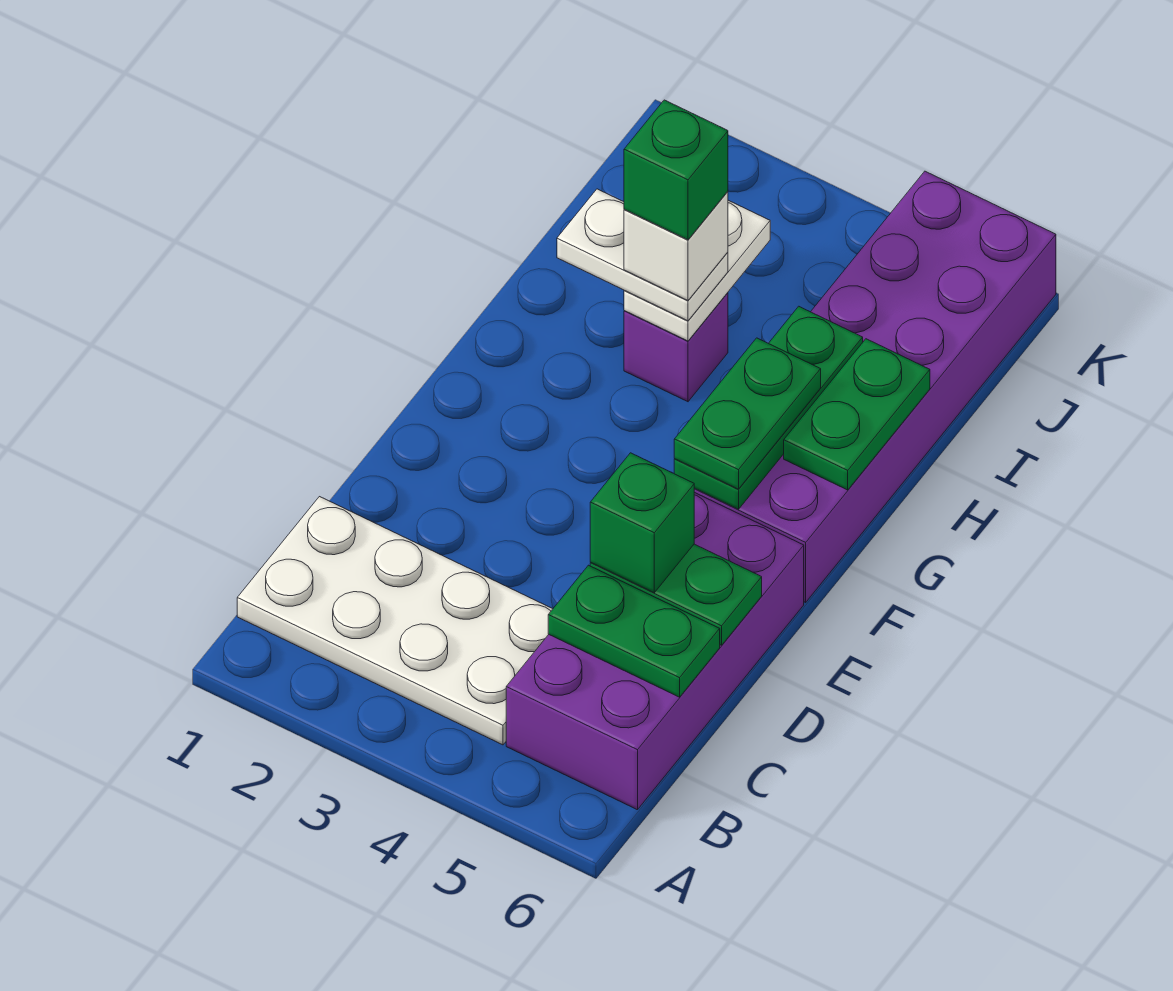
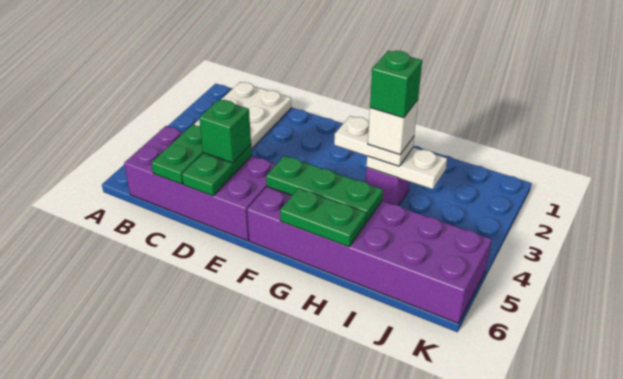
green plate F5:G5 level 3 -> none
white plate H2:H3 level 3 -> white plate G3:H3 level 3

